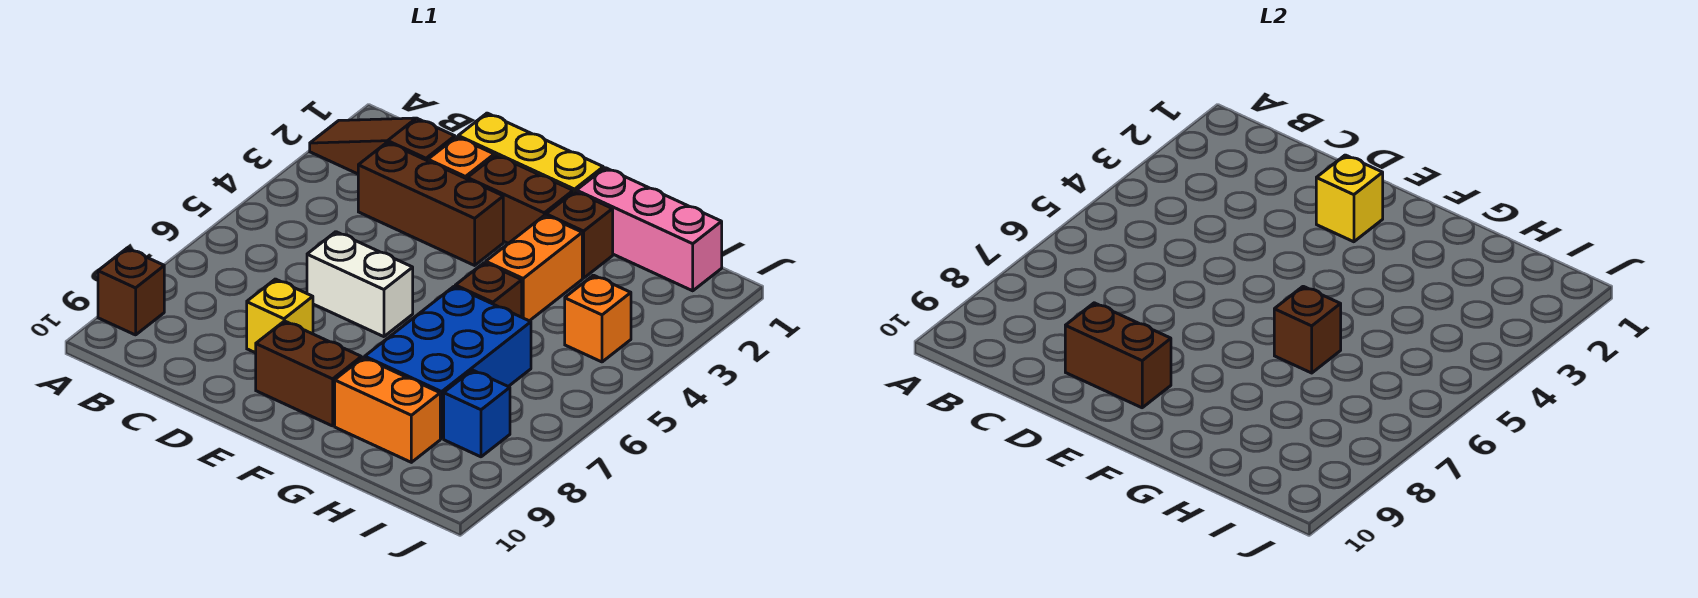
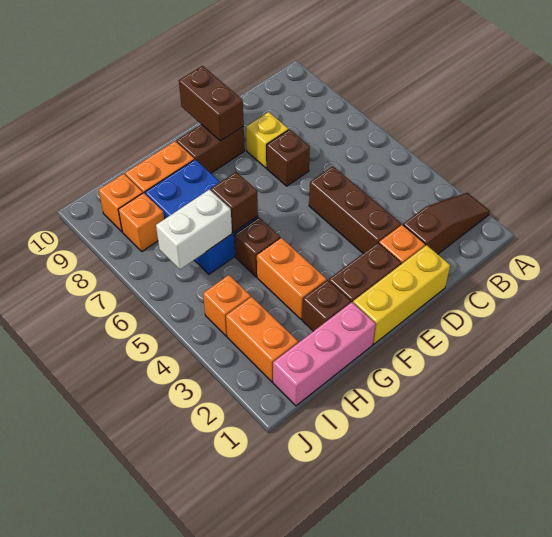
brown brick A9 level 1 -> brown brick D7 level 1
brown brick C3:E3 level 1 -> brown brick D3:D5 level 1
white brick D6:E6 level 1 -> white brick H6:I6 level 2
brown brick D9:E9 level 2 -> brown brick E9:E10 level 2
yellow brick E2 level 2 -> none
none -> orange brick I2:I3 level 1
blue brick I8 level 1 -> orange brick I8 level 1
none -> orange brick I9 level 1

